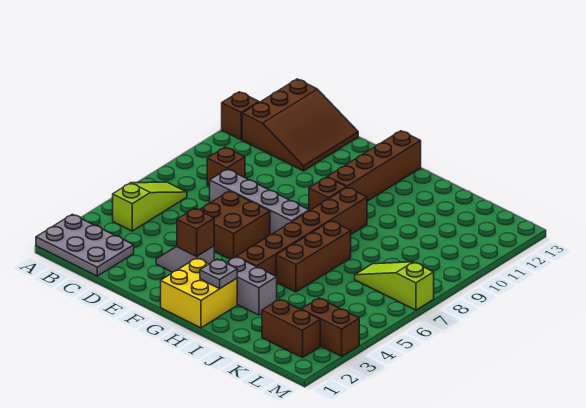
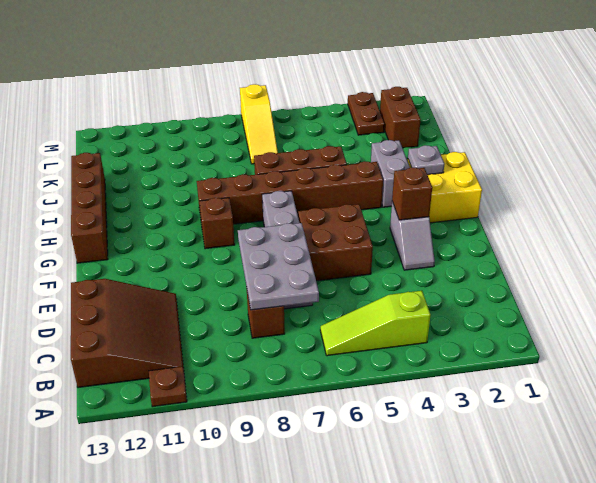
grey plate A1:C2 level 1 -> grey plate C7:E8 level 2
brown brick A11 level 1 -> brown plate A11 level 1
brown slope B11:D13 level 1 top B -> brown slope B11:D13 level 1 top 13
brown brick G10:G13 level 1 -> brown brick G13:J13 level 1
lime slope K7:M7 level 1 top M -> yellow slope K7:M7 level 1 top M
brown brick L3:M3 level 1 -> brown plate L3:M3 level 1

